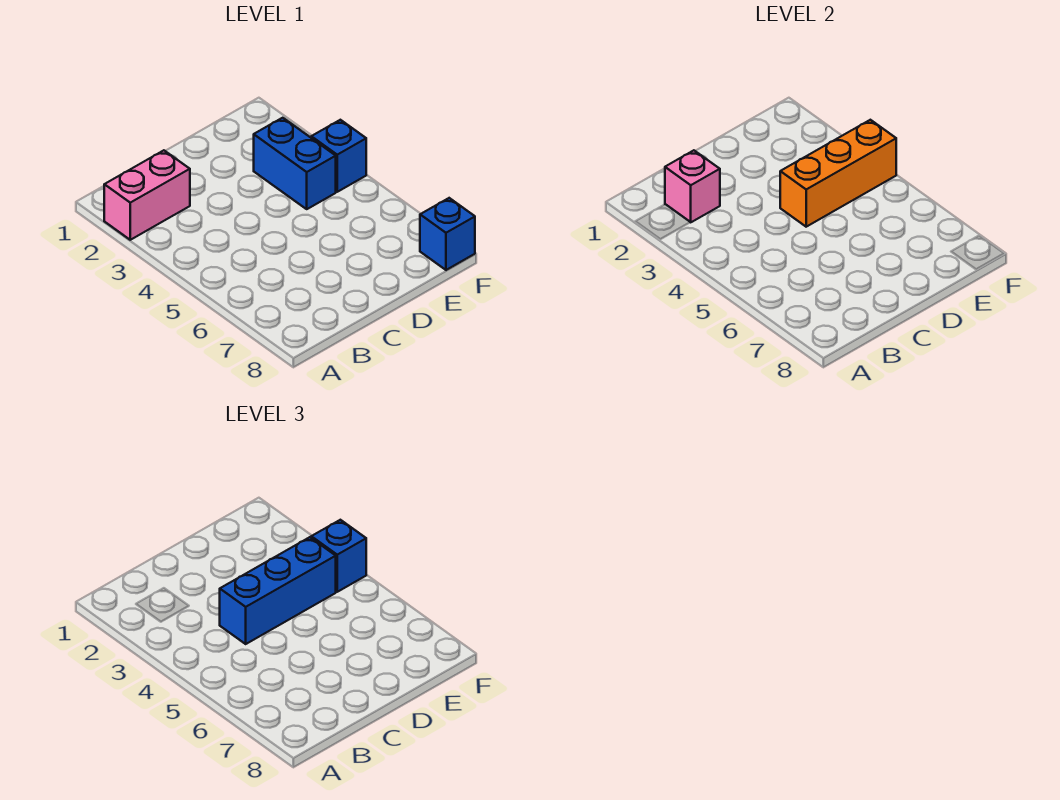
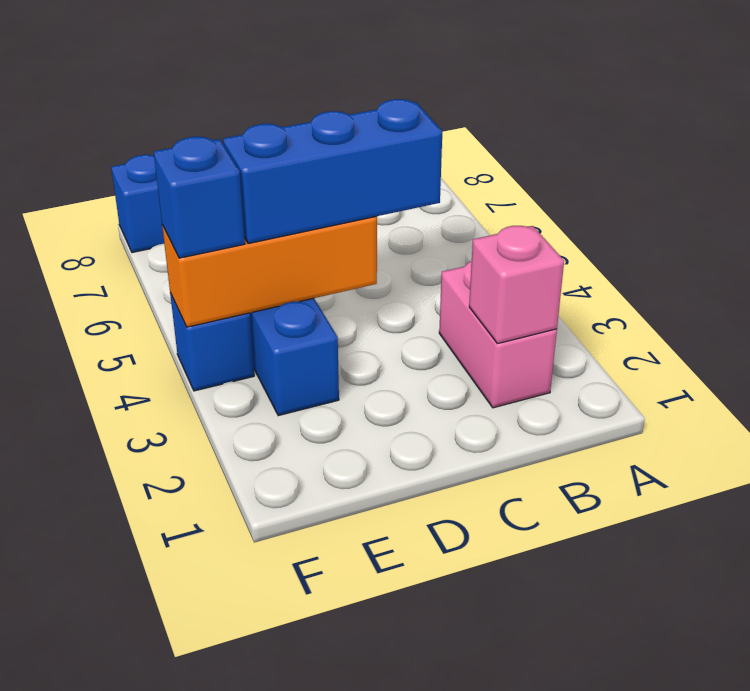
pink brick A2:B2 level 1 -> pink brick B2:B3 level 1

